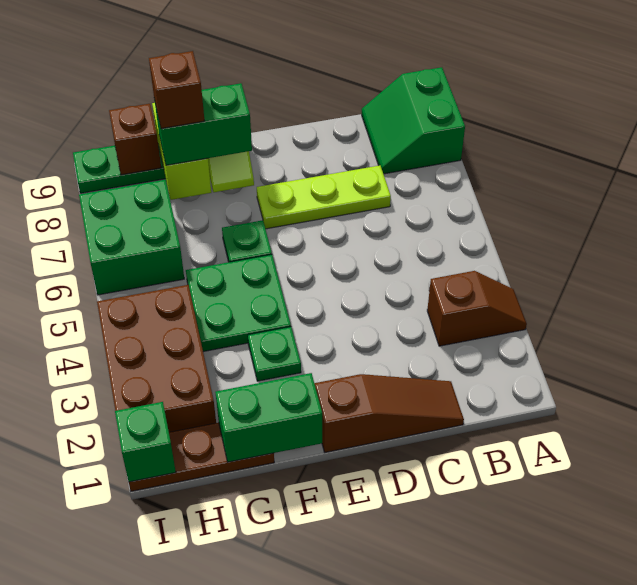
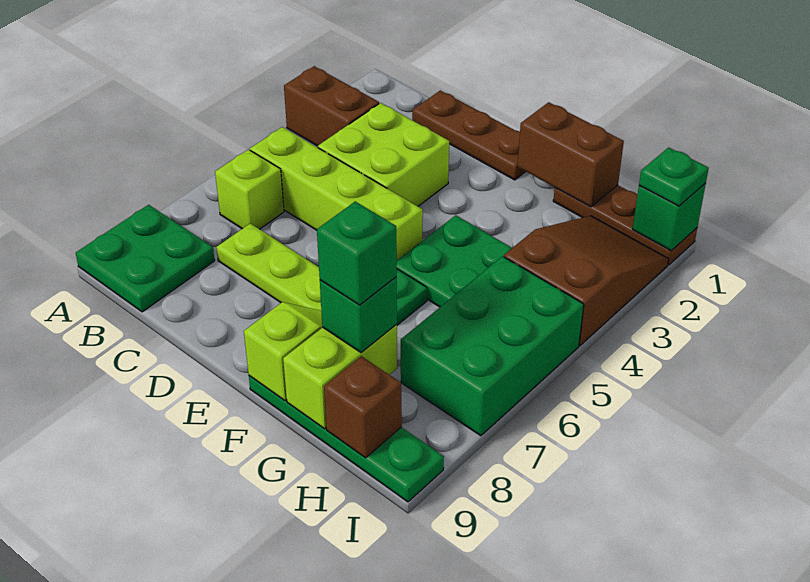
brown slope A3:B3 level 1 top B -> brown brick A3:B3 level 1
green slope A8:B9 level 1 top A -> green plate A8:B9 level 1
none -> lime brick B5:E5 level 1
none -> lime brick B6 level 1
brown slope C1:E1 level 1 top E -> brown plate C1:E1 level 1
none -> lime brick C3:D4 level 1
green brick F1:G1 level 2 -> brown brick F1:G1 level 2
green plate F3 level 1 -> green plate I1 level 3
green brick F8:G8 level 3 -> green brick G8 level 3
brown brick G8 level 4 -> green brick G8 level 4
brown brick H2:I4 level 1 -> brown slope H2:I4 level 1 top 4
green brick H6:I7 level 1 -> green brick H5:I7 level 1

